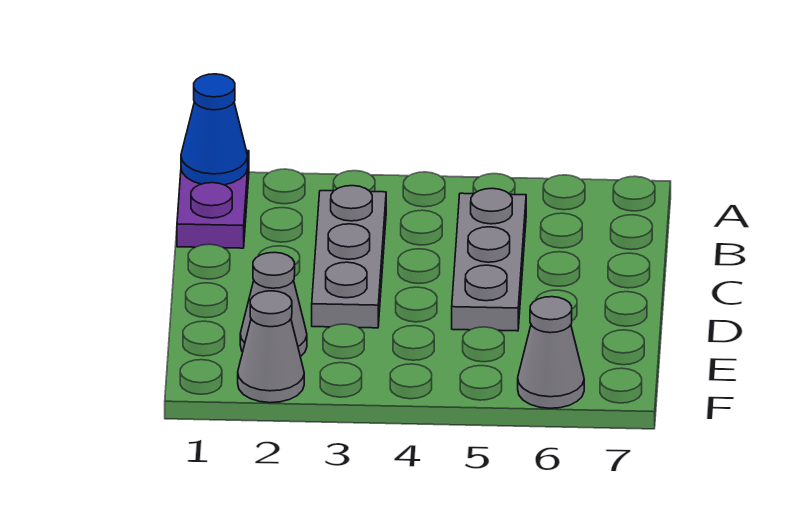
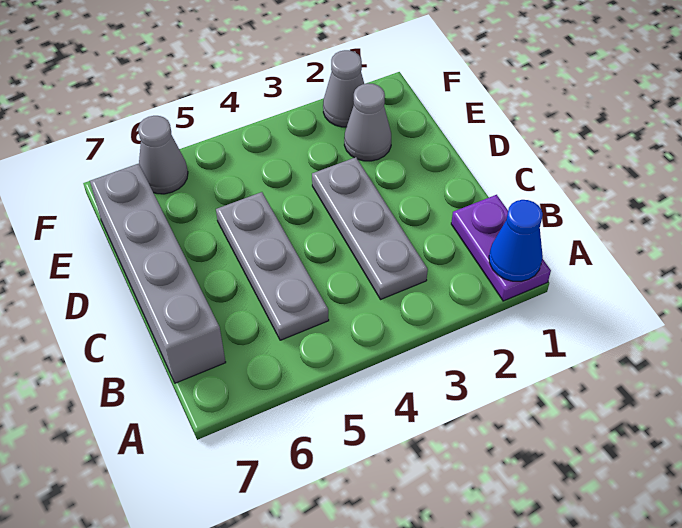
none -> grey brick B7:E7 level 1

